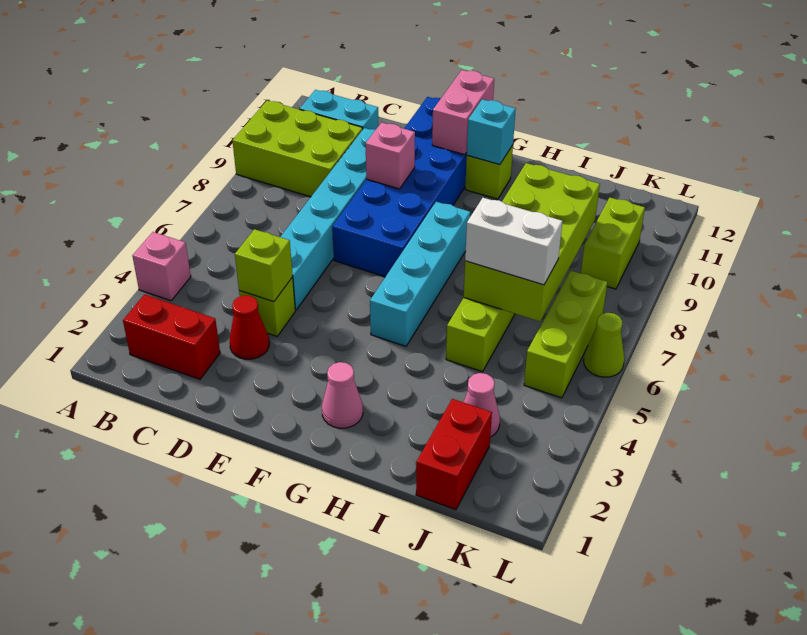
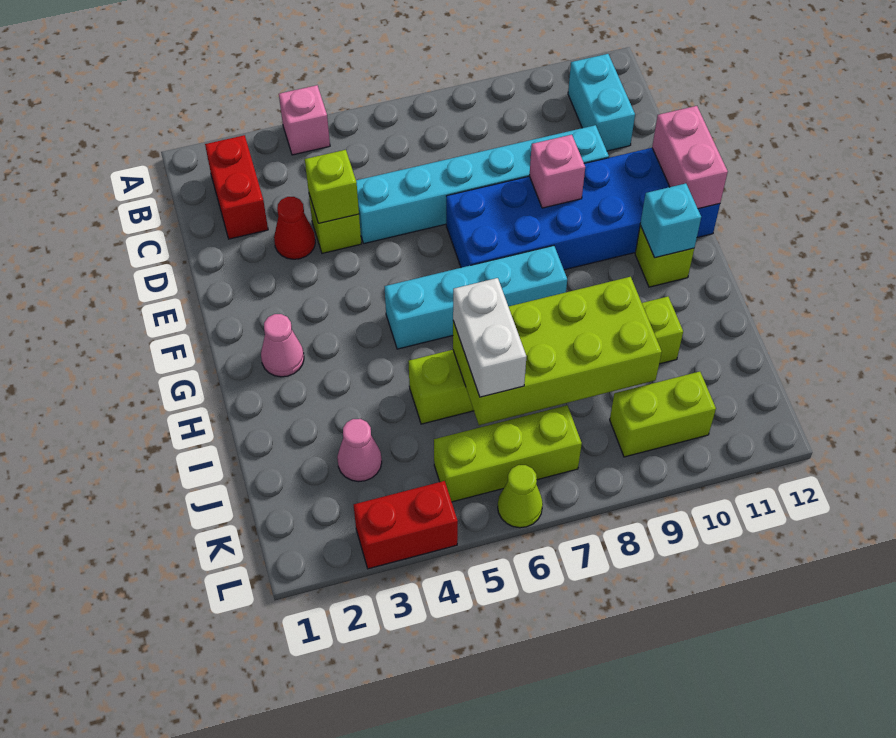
lime brick A9:C10 level 1 -> none
pink brick F11:F12 level 2 -> pink brick E12:F12 level 2
red brick J1:J2 level 1 -> red brick L3:L4 level 1

